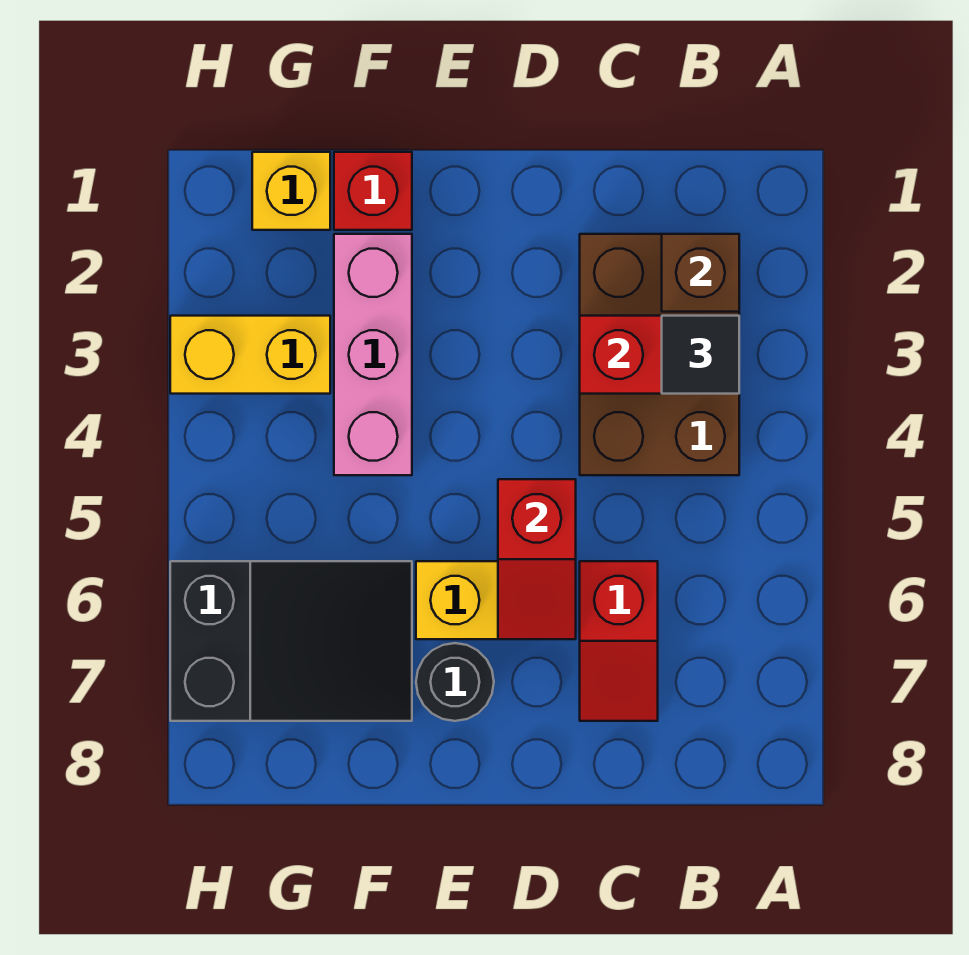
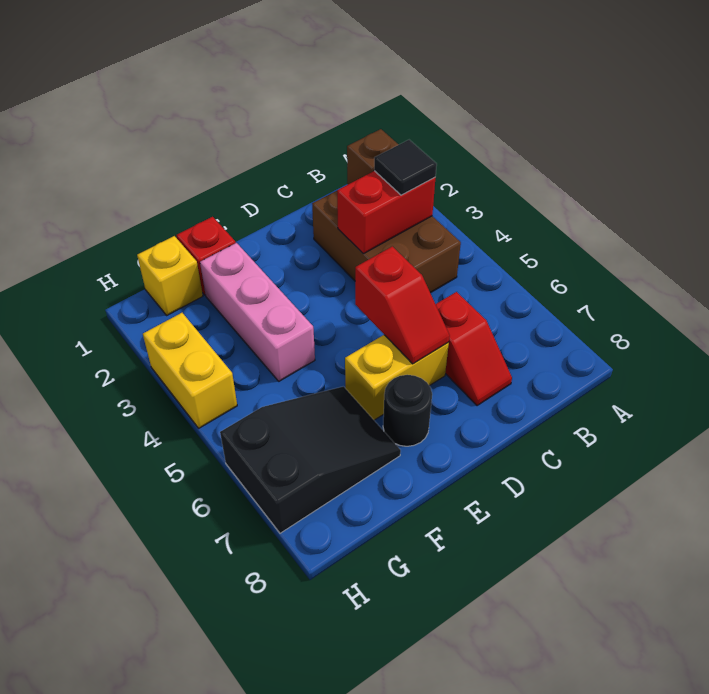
yellow brick G3:H3 level 1 -> yellow brick H3:H4 level 1

